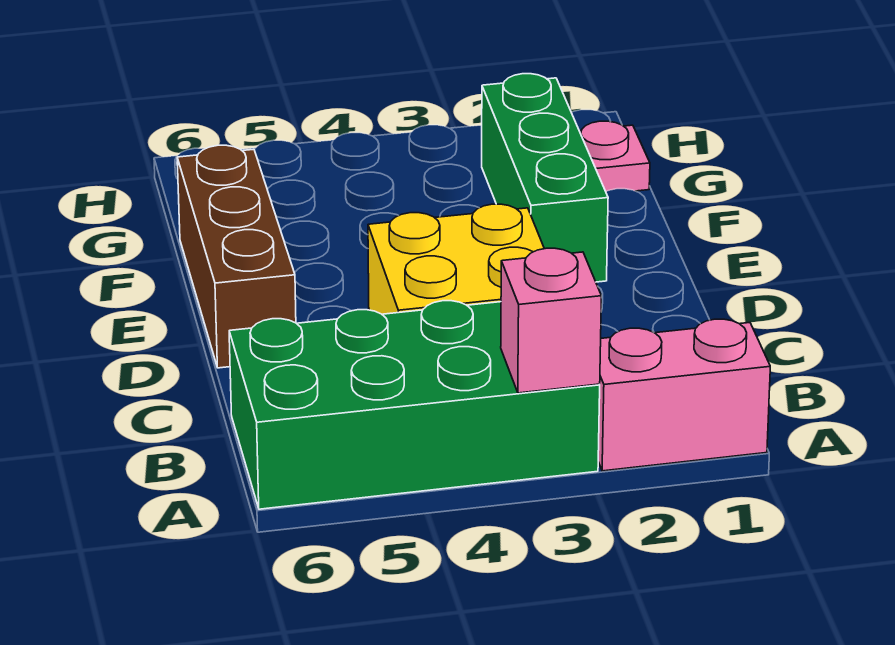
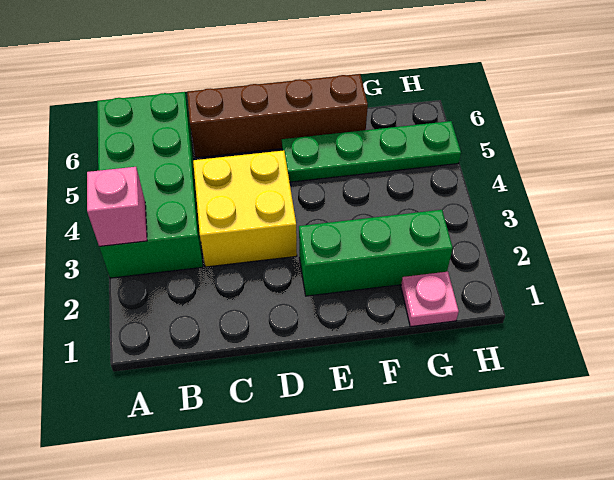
pink brick A1:A2 level 1 -> none
brown brick D6:F6 level 1 -> brown brick C6:F6 level 1
none -> green plate E5:H5 level 1

